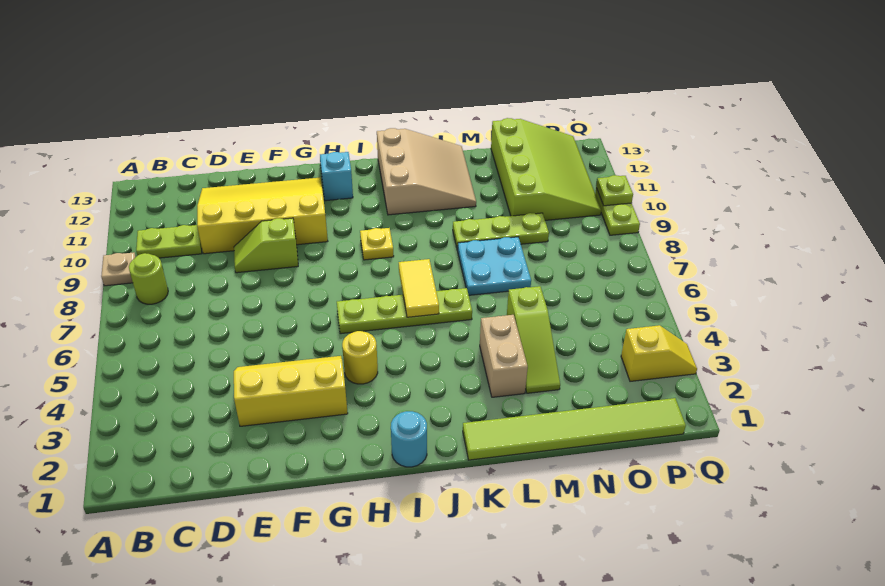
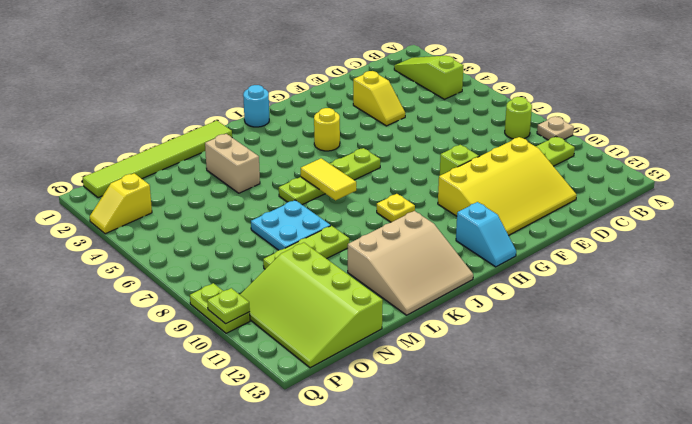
yellow slope E3:G4 level 1 top 3 -> yellow slope E3:E4 level 1 top 3
tan slope J11:L13 level 1 top J -> tan slope J11:L13 level 1 top 11
lime slope M3:M5 level 1 top 5 -> lime slope B2:B4 level 1 top 4

